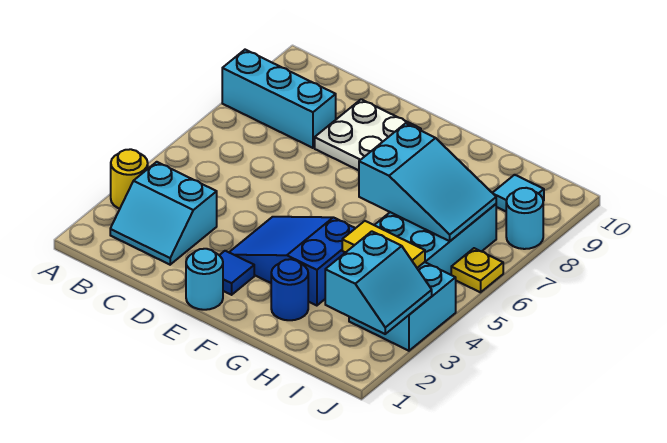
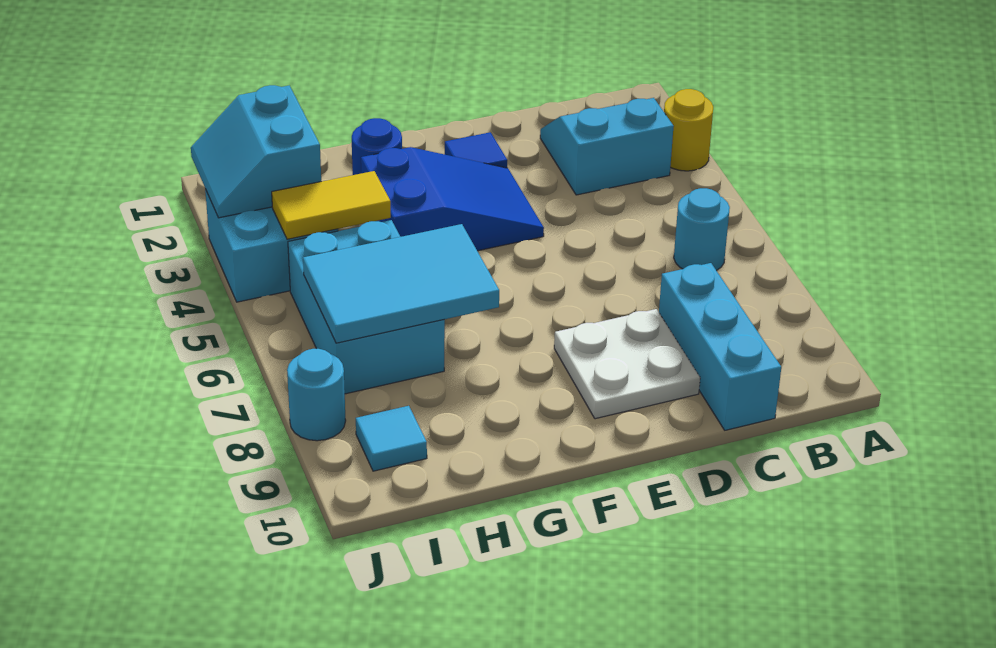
cyan brick A8:C8 level 1 -> cyan brick C8:C10 level 1
cyan round brick E1 level 1 -> cyan round brick B6 level 1
cyan slope G6:I7 level 2 top G -> cyan tile G6:I7 level 2
yellow plate J6 level 1 -> none

